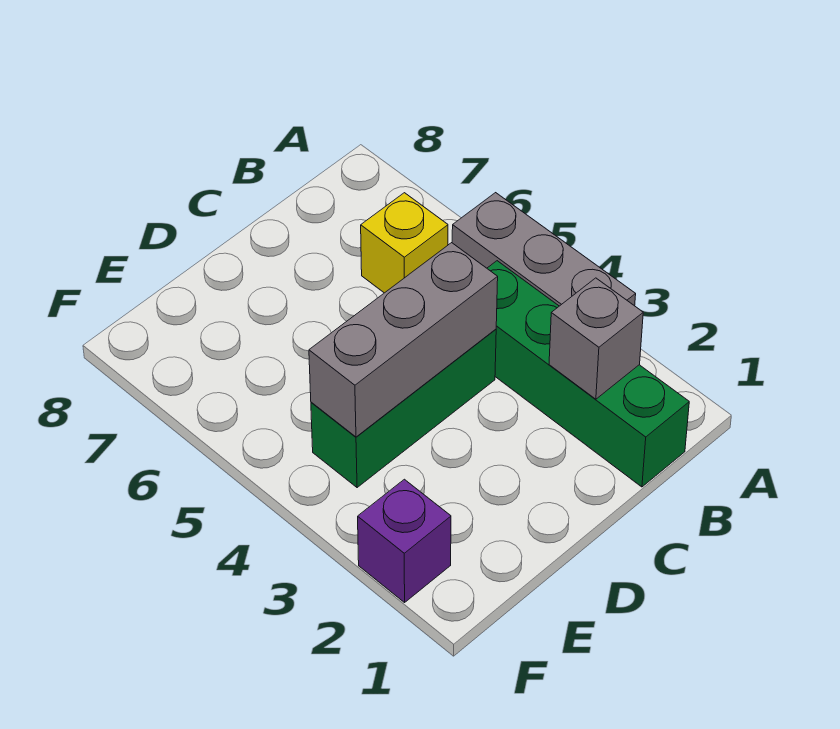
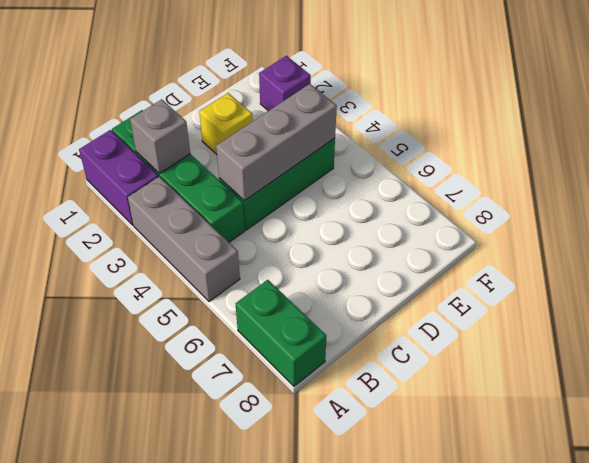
none -> purple brick A1:A2 level 1
none -> green brick A7:A8 level 1
yellow brick B6 level 1 -> yellow brick D2 level 1

